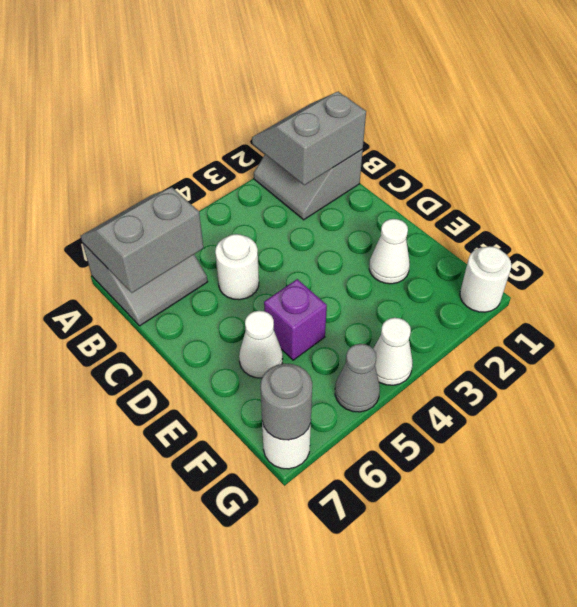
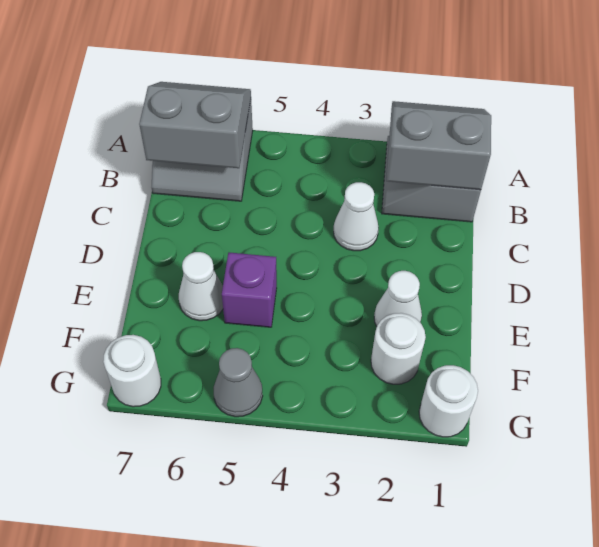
white round brick C5 level 1 -> white round brick F2 level 1
white cone G4 level 1 -> white cone C3 level 1
grey round brick G7 level 2 -> none

